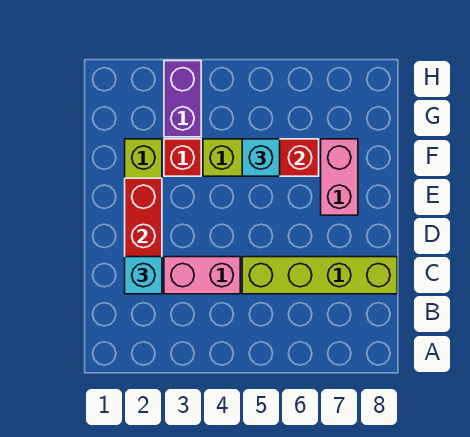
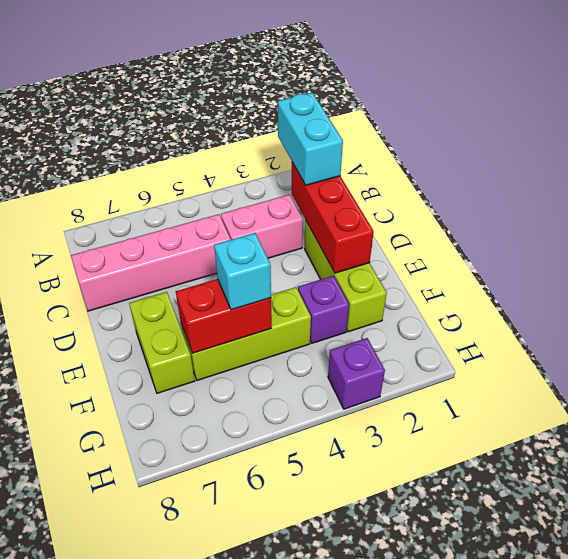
cyan brick C2 level 3 -> cyan brick B2:C2 level 3
lime brick C5:C8 level 1 -> pink brick C5:C8 level 1
pink brick E7:F7 level 1 -> lime brick E7:F7 level 1
red brick F3 level 1 -> purple brick F3 level 1
purple brick G3:H3 level 1 -> purple brick H3 level 1

